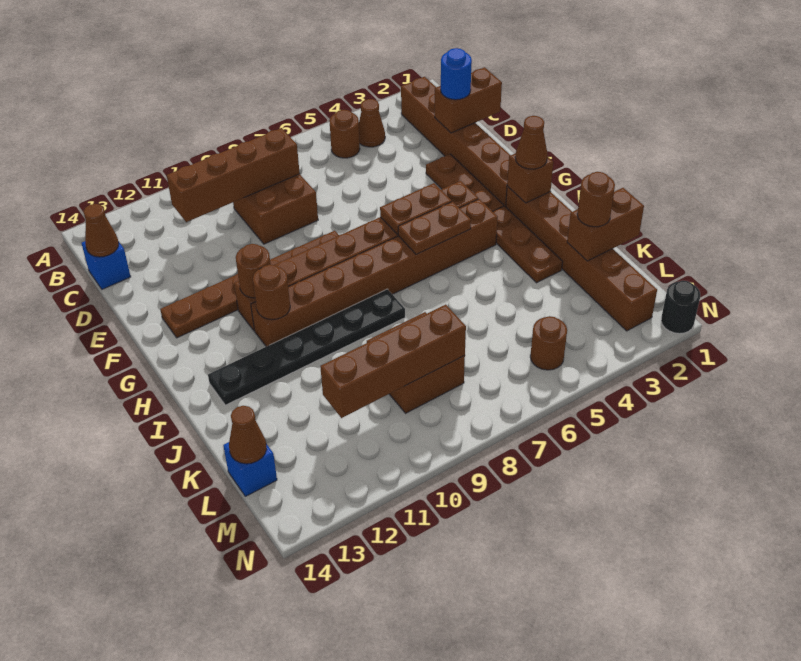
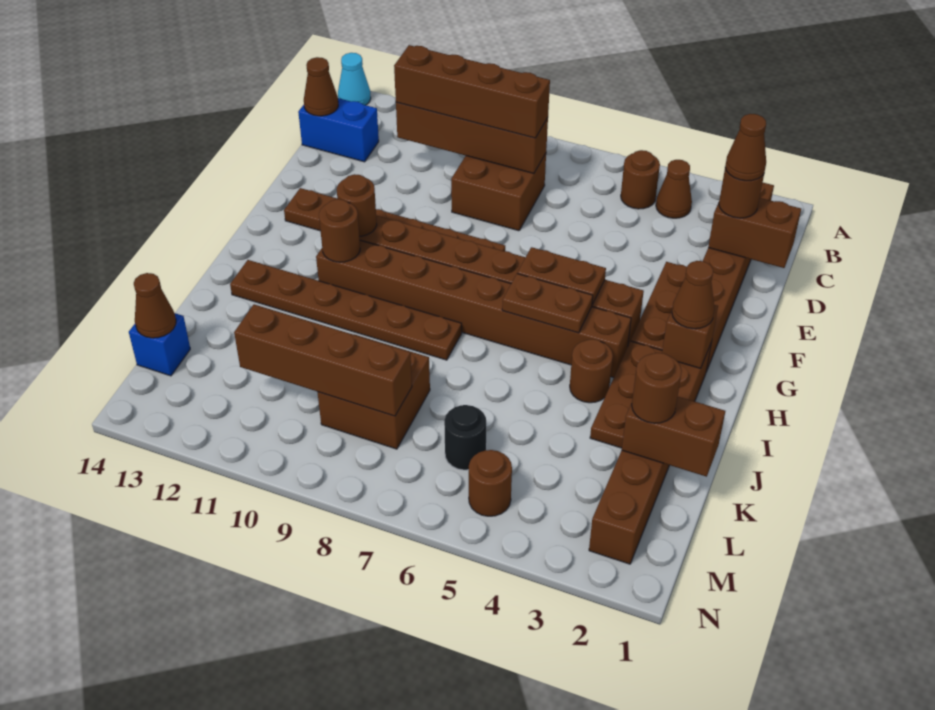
none -> cyan cone A14 level 1
none -> brown brick C8:C11 level 3
blue brick C14 level 1 -> blue brick C13:C14 level 1
blue round brick D2 level 3 -> brown round brick D2 level 3
none -> brown cone D2 level 4
none -> brown round brick I4 level 1
black plate I8:I13 level 1 -> brown plate I8:I13 level 1
black round brick N1 level 1 -> black round brick L6 level 1

